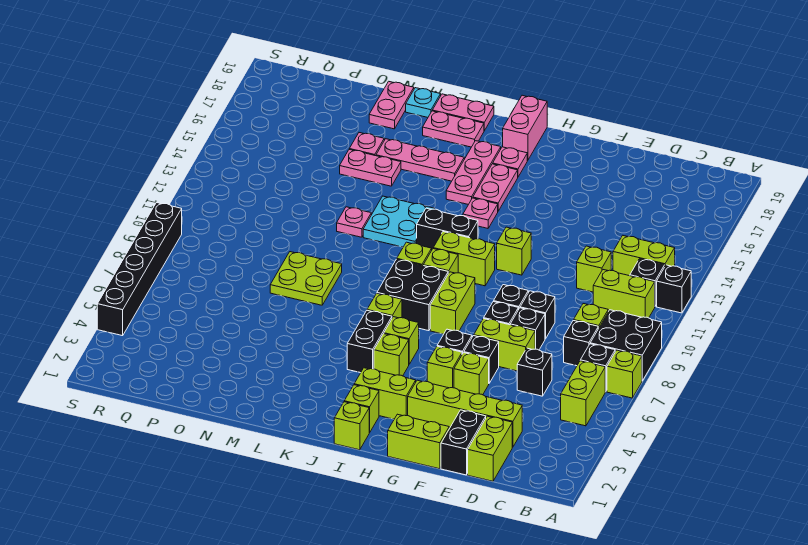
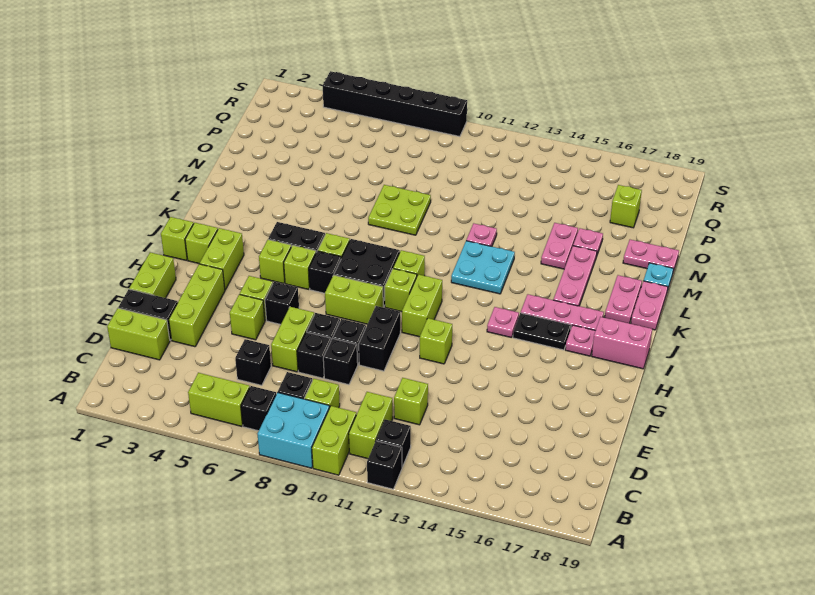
lime brick A7 level 1 -> lime brick P17 level 1
black brick A8:B9 level 1 -> cyan brick A8:B9 level 1
lime brick B13:C13 level 1 -> lime brick A10:B10 level 1
lime brick D3:G3 level 1 -> lime brick E3:G3 level 1
black brick F6 level 1 -> black brick I7 level 1
black brick I12:J12 level 1 -> black brick F10:G10 level 1
pink plate I15:I16 level 1 -> black plate I15:I16 level 1

